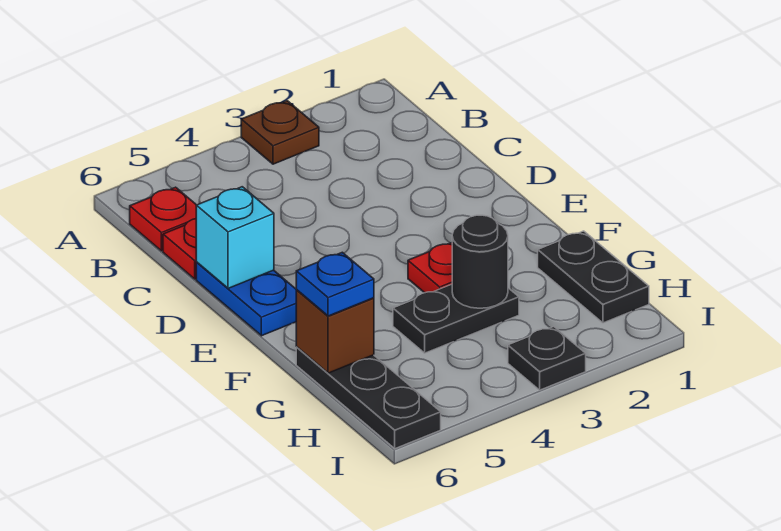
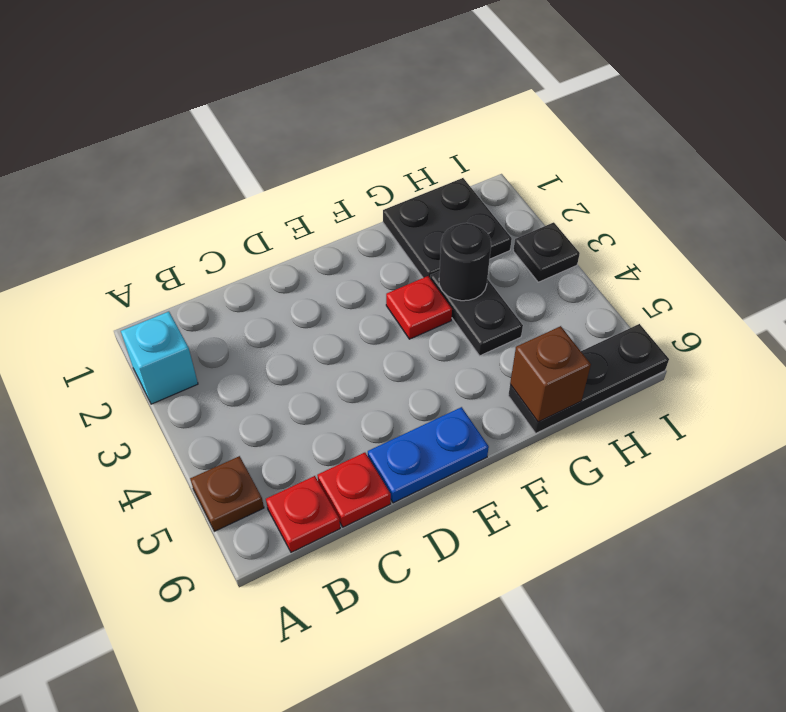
brown plate A3 level 1 -> brown plate A5 level 1
cyan brick D6 level 2 -> cyan brick A2 level 1
black plate G1:H1 level 1 -> black plate G1:H2 level 1
blue plate G6 level 3 -> none

